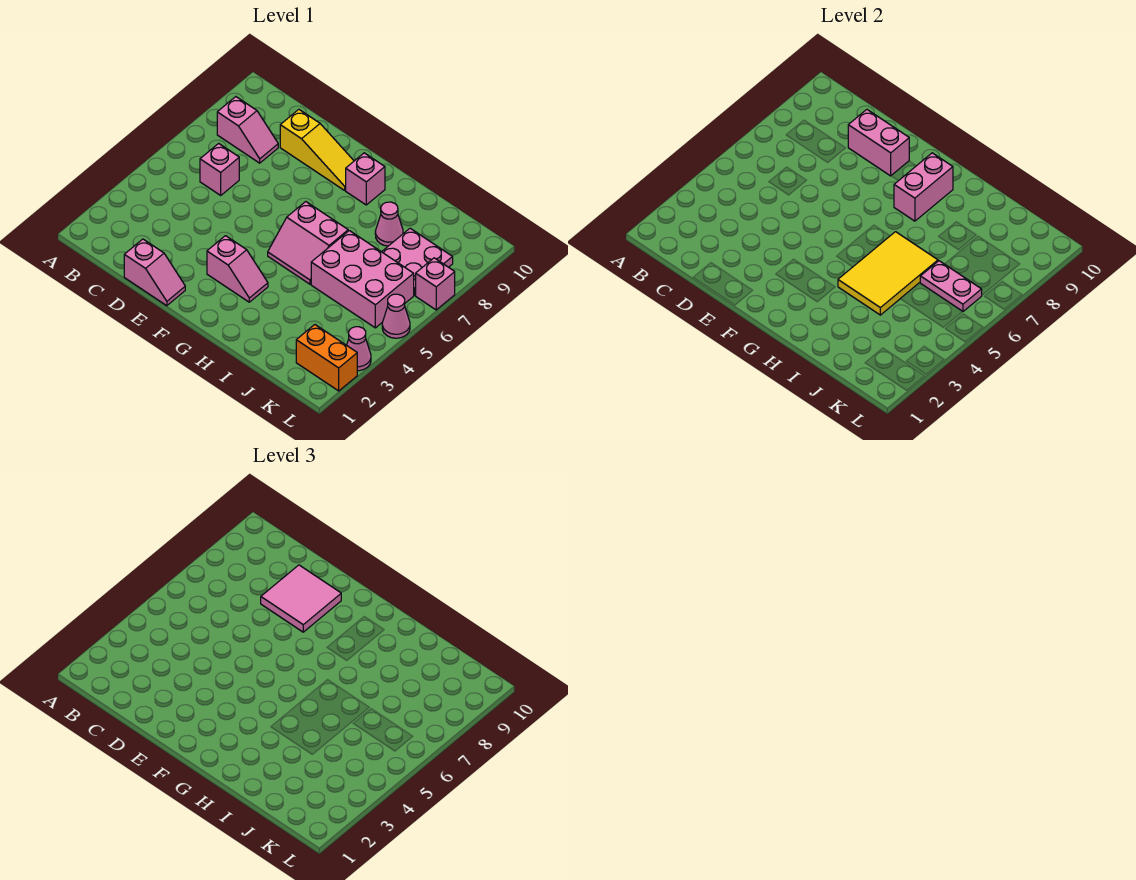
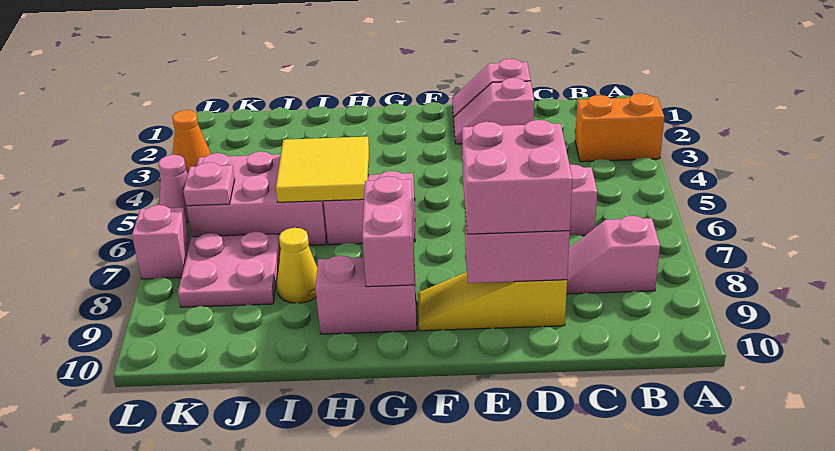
pink tile D8:E9 level 3 -> pink brick D8:E9 level 3
pink slope F3:G3 level 1 top F -> pink slope D2:E2 level 1 top D
pink brick G9 level 1 -> pink brick G9:H9 level 1
yellow tile H4:I6 level 2 -> yellow tile H5:I6 level 2
pink cone I8 level 1 -> yellow cone I8 level 1
pink plate J6:K6 level 2 -> pink plate K6 level 2
orange brick K2:L2 level 1 -> orange brick A3:B3 level 1
pink cone L3 level 1 -> orange cone L3 level 1

